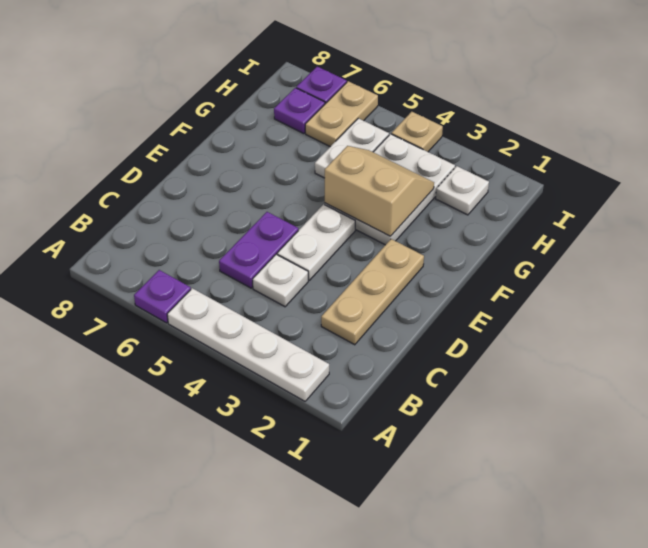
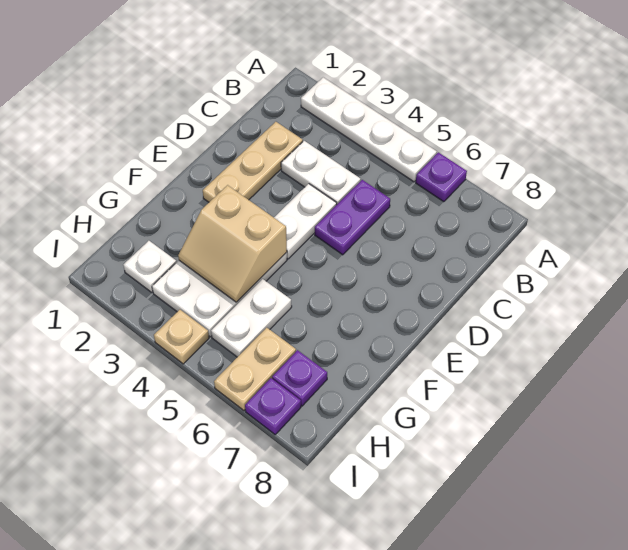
white plate C4 level 1 -> white plate C3:C4 level 1

